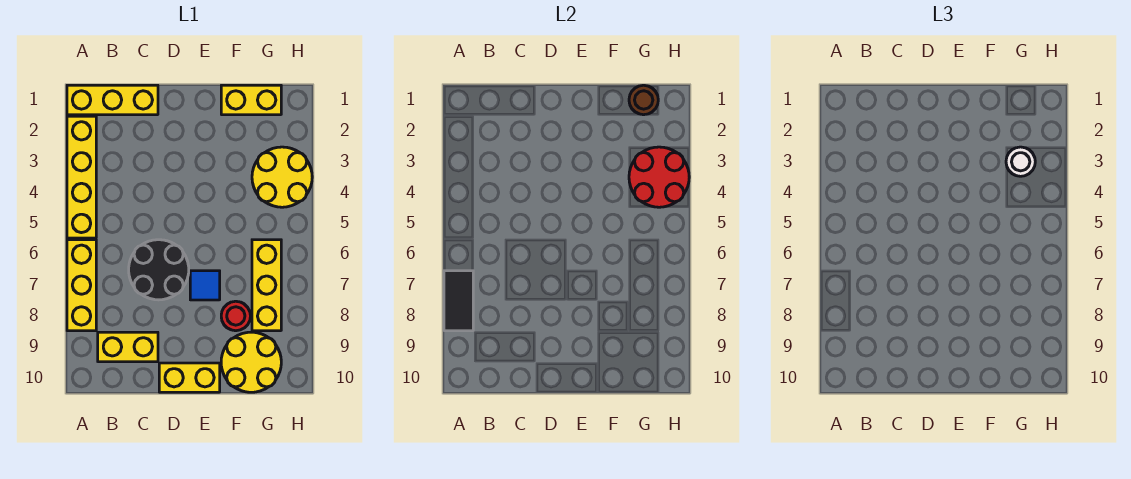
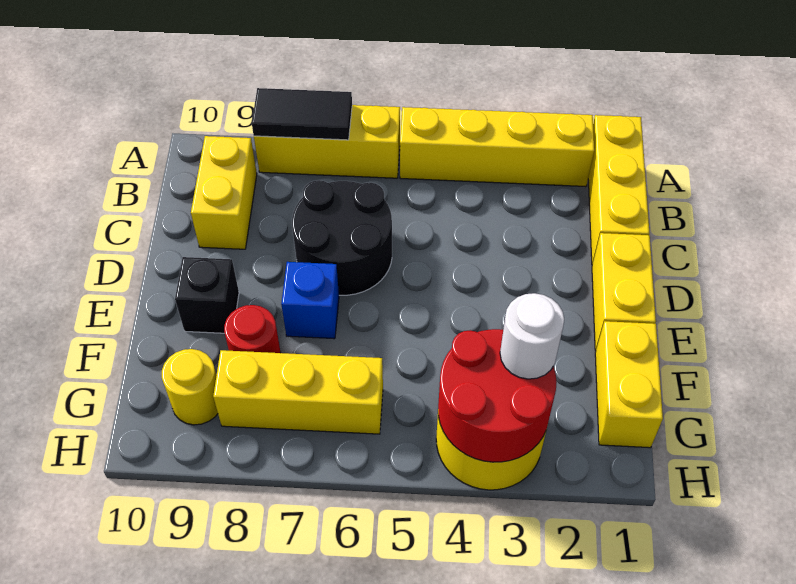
yellow brick D10:E10 level 1 -> yellow brick D1:E1 level 1
blue tile E7 level 1 -> blue brick E7 level 1
none -> black brick E9 level 1
yellow round brick F9:G10 level 1 -> yellow round brick G9 level 1
brown round brick G1 level 2 -> none

